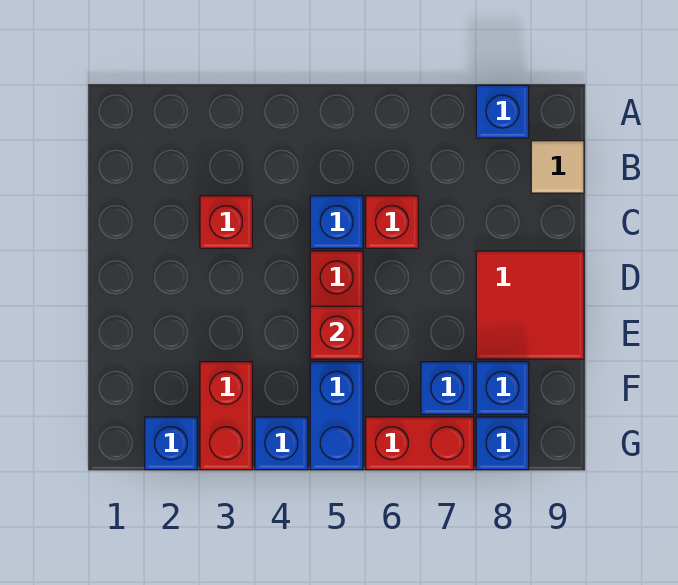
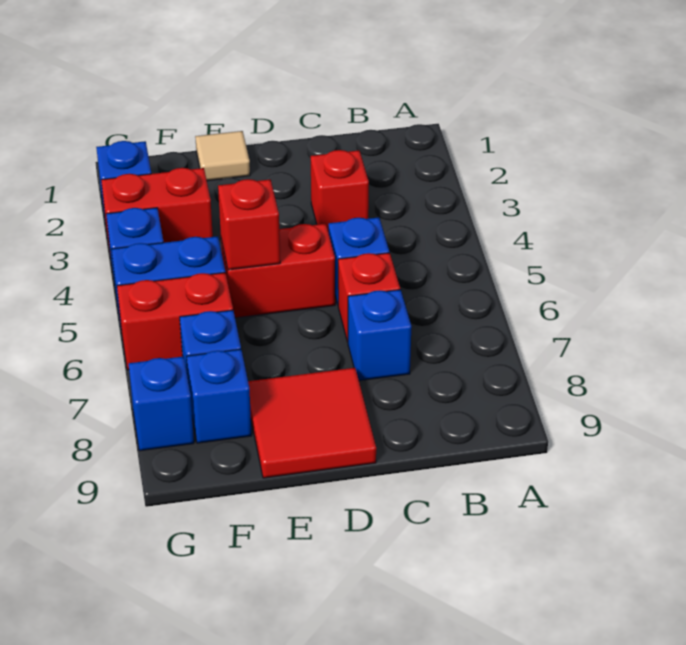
blue brick A8 level 1 -> blue brick C7 level 1
tan tile B9 level 1 -> tan tile E1 level 1
red brick G6:G7 level 1 -> red brick F6:G6 level 1

